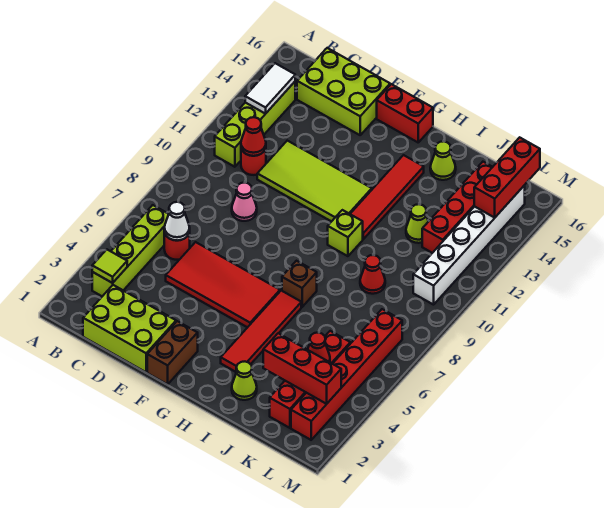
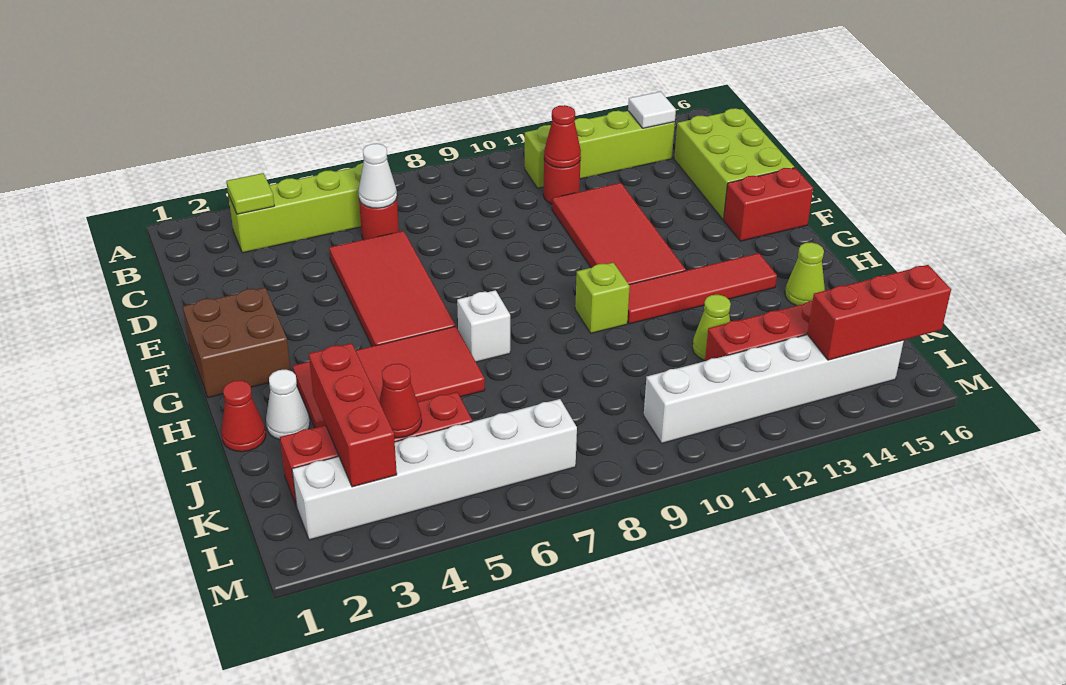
white tile B13:B14 level 2 -> white tile B14 level 2
lime brick C1:E2 level 1 -> none
pink cone D9 level 1 -> none
lime tile D11:G12 level 1 -> red tile D11:G12 level 1
brown brick F1:F2 level 1 -> brown brick F1:G2 level 1
red brick F16:G16 level 1 -> red brick F15:F16 level 1
red tile H3:H6 level 1 -> red tile H3:I6 level 1
brown brick H7 level 1 -> white brick H7 level 1
lime cone I2 level 1 -> white cone I2 level 1
red cone J9 level 1 -> red cone I1 level 1
red brick L2:L7 level 1 -> white brick L2:L7 level 1

